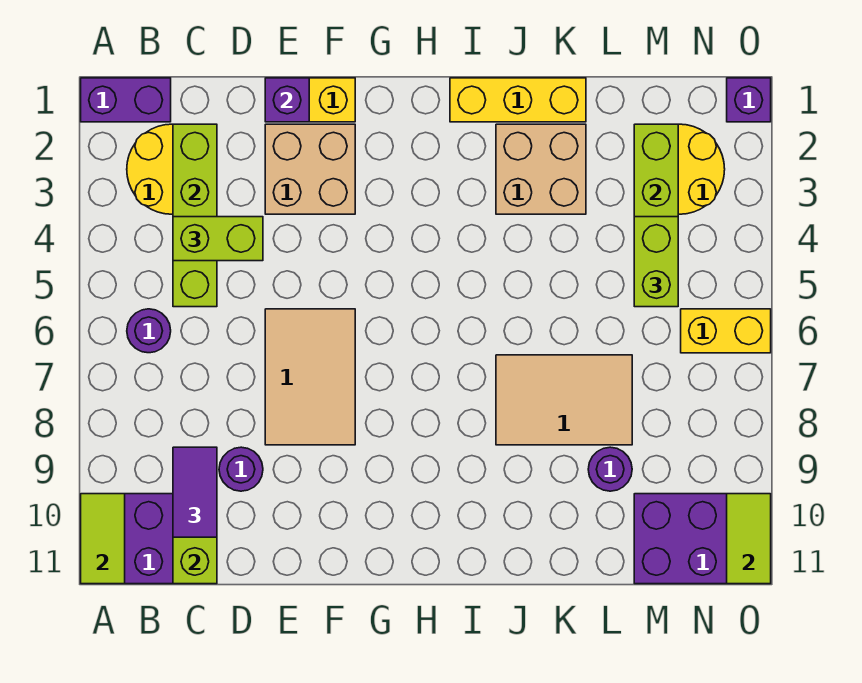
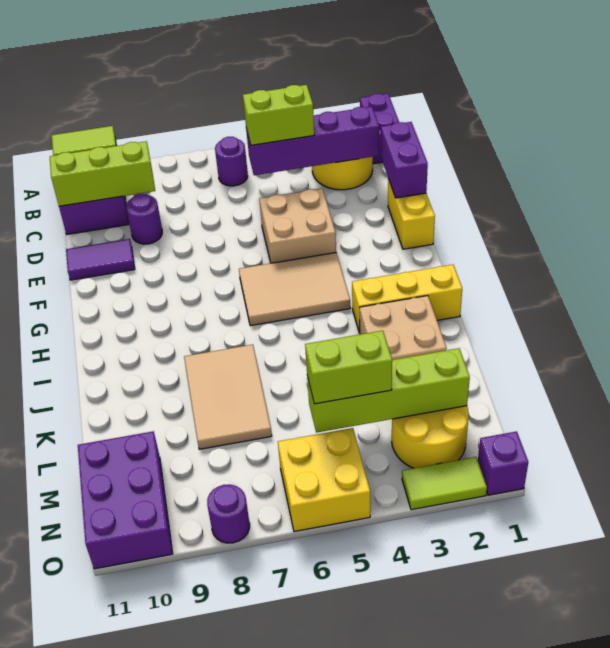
lime brick C2:C5 level 2 -> purple brick C2:C5 level 2
lime brick C4:D4 level 3 -> lime brick C4:C5 level 3
purple tile C9:C10 level 3 -> purple tile E10:E11 level 1
purple brick E1 level 2 -> purple brick D1:E1 level 2
tan brick E2:F3 level 1 -> tan brick E4:F5 level 1
tan tile E6:F8 level 1 -> tan tile G4:H6 level 1
yellow brick I1:K1 level 1 -> yellow brick I1:I3 level 1
purple round brick L9 level 1 -> purple round brick O8 level 1
yellow brick N6:O6 level 1 -> yellow brick N5:O6 level 1
lime tile O10:O11 level 2 -> lime tile O2:O3 level 1

